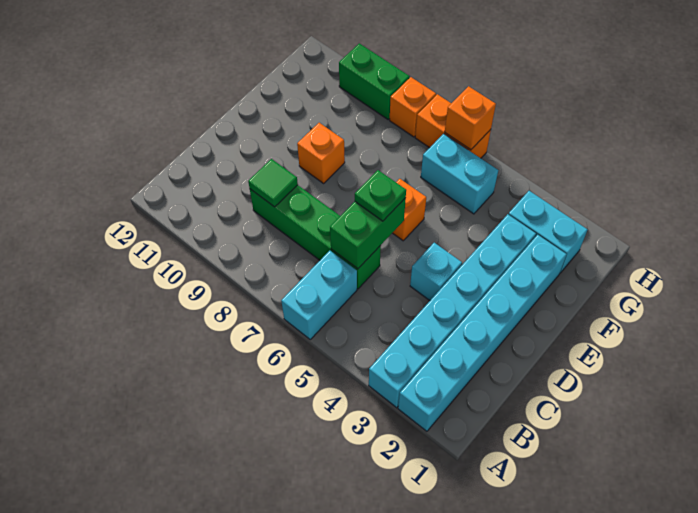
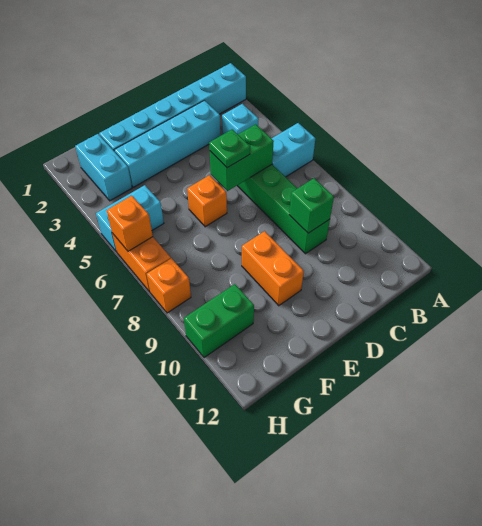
cyan brick A3:F3 level 1 -> cyan brick C3:F3 level 1
green tile C9 level 2 -> green brick C9 level 2
cyan brick D4 level 1 -> cyan brick B4 level 1
orange brick E9 level 1 -> orange brick E9:E10 level 1
cyan brick G5:G6 level 1 -> cyan brick G5:H5 level 1
green brick H9:H10 level 1 -> green brick G10:H10 level 1

